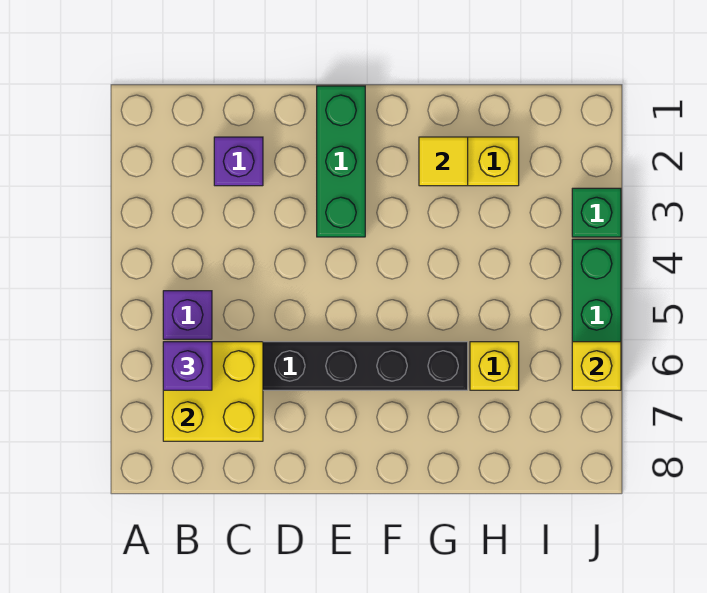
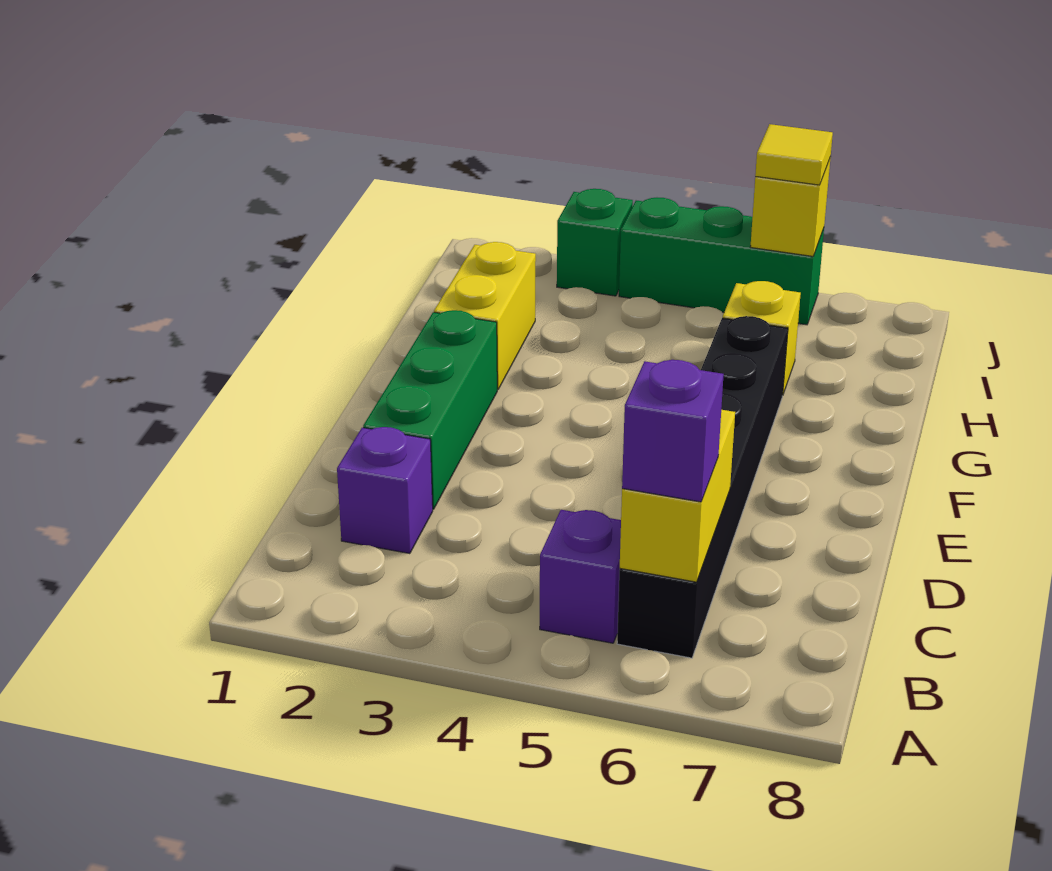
yellow brick B6:C7 level 2 -> yellow brick B6:C6 level 2
green brick E1:E3 level 1 -> green brick D2:F2 level 1
yellow tile G2 level 2 -> yellow tile J6 level 3

